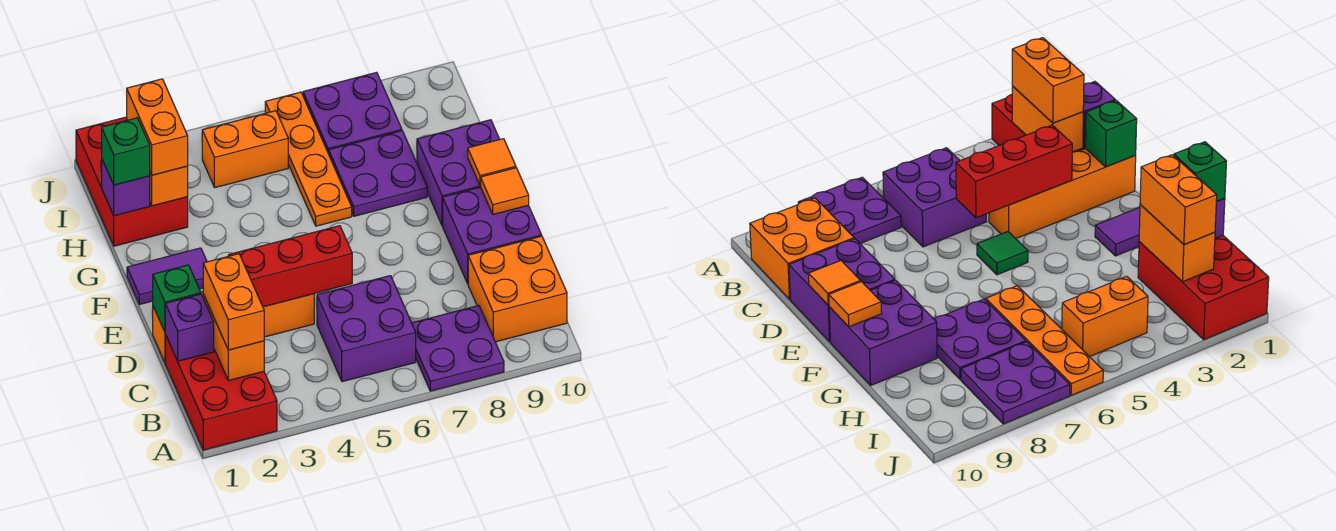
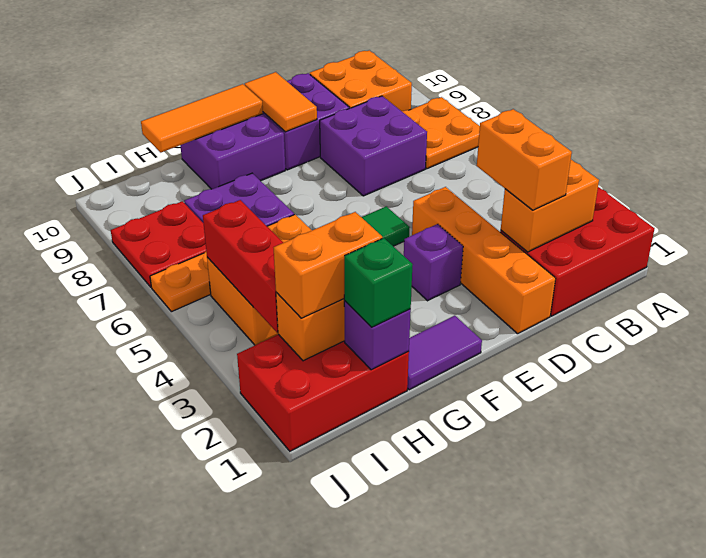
purple plate A7:B8 level 1 -> orange plate A7:B8 level 1
orange brick B2:C2 level 3 -> orange brick C2:C3 level 3
purple brick B5:C6 level 1 -> purple brick C7:D8 level 1
purple brick C1 level 2 -> purple brick E3 level 1
green brick D1 level 2 -> none
red brick D3:D5 level 2 -> red brick I3:I5 level 2
orange tile E10 level 2 -> orange tile E9:E10 level 2
purple tile F1:F2 level 1 -> purple tile F1:G1 level 1
orange tile F10 level 2 -> orange tile F10:H10 level 2
purple plate I7:J8 level 1 -> red plate I7:J8 level 1

